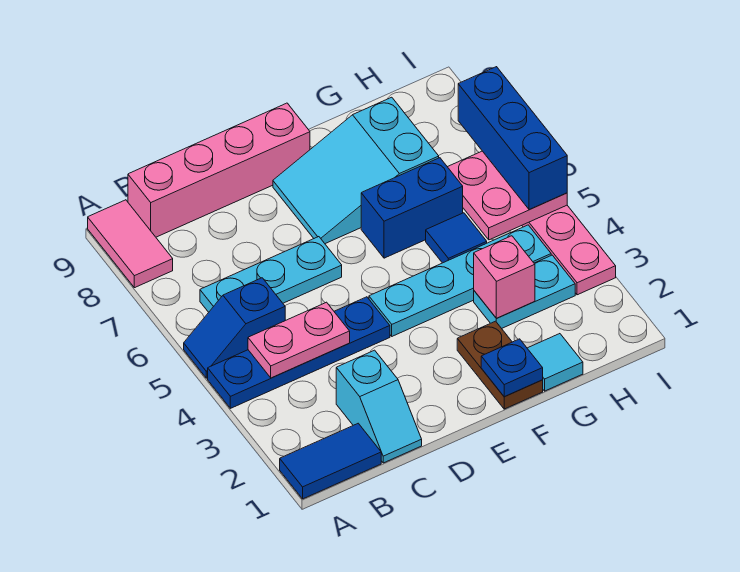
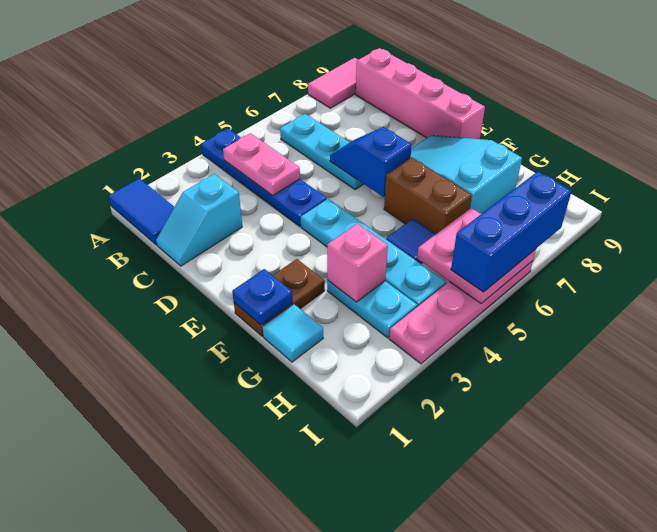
blue slope A5:B5 level 1 top B -> blue slope D6:E6 level 2 top E
blue brick F6:G6 level 1 -> brown brick F6:G6 level 1

